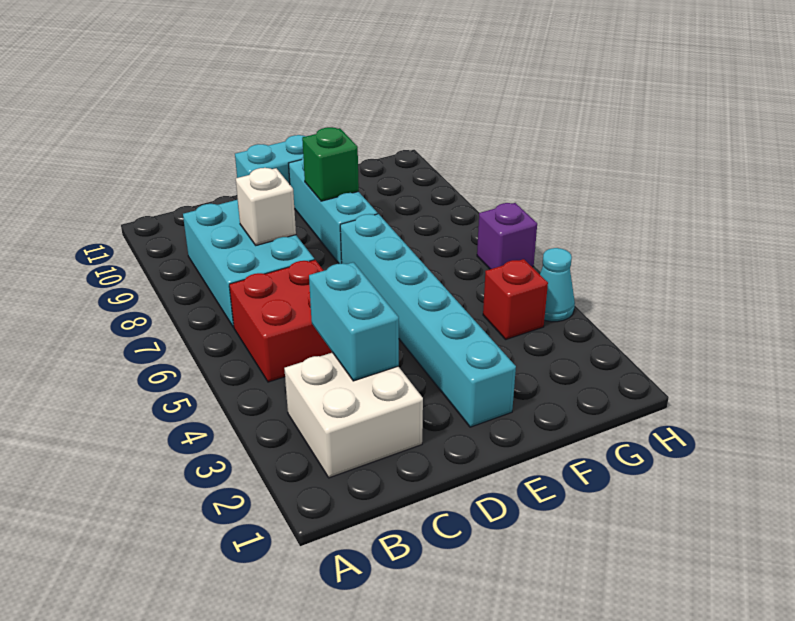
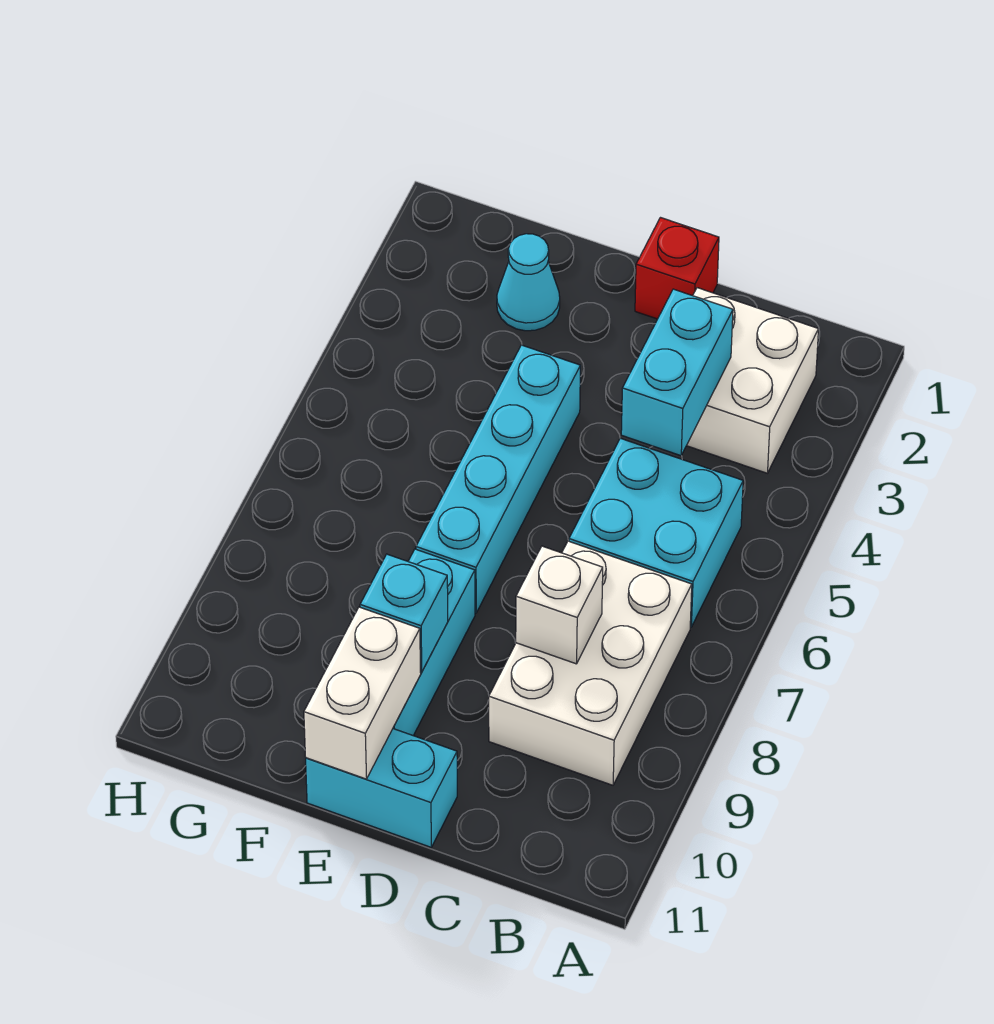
red brick B5:C6 level 1 -> cyan brick B5:C6 level 1
cyan brick B7:C9 level 1 -> white brick B7:C9 level 1
cyan brick E2:E7 level 1 -> cyan brick E4:E7 level 1
green brick E9 level 2 -> cyan brick E9 level 2
none -> white brick E10:E11 level 2
red brick G4 level 1 -> red brick D1 level 1
cyan cone H4 level 1 -> cyan cone F2 level 1
purple brick H6 level 1 -> none

